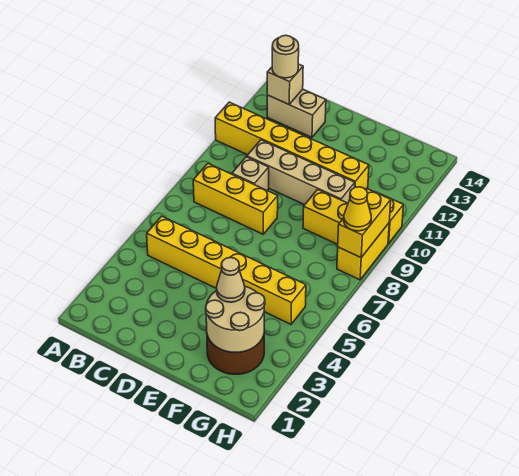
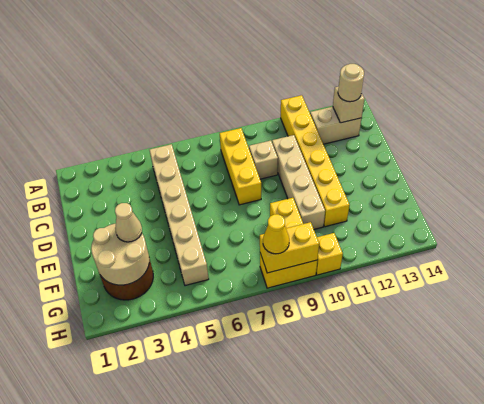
yellow brick B5:G5 level 1 -> tan brick B5:G5 level 1
tan brick B13:C13 level 1 -> tan brick B12:B13 level 1

